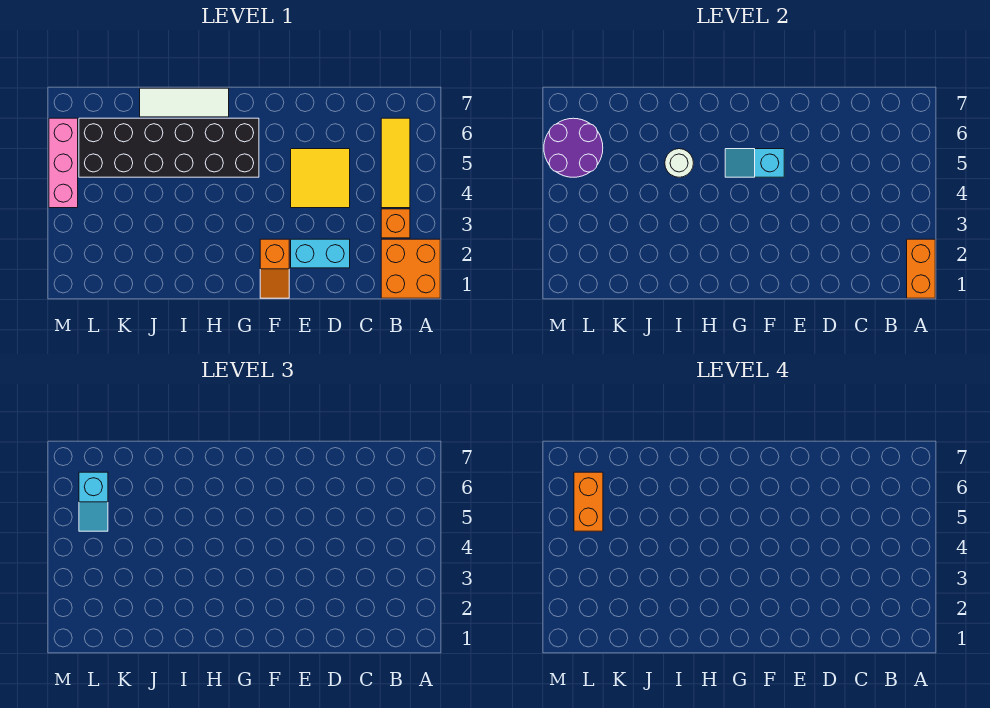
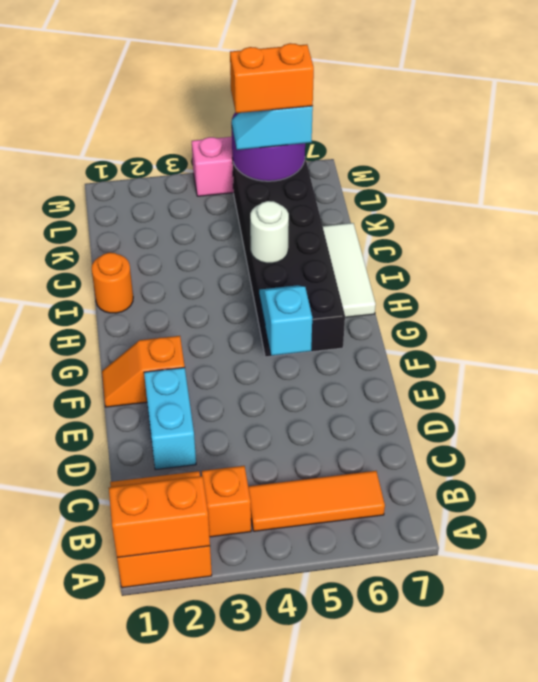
yellow tile B4:B6 level 1 -> orange tile B4:B6 level 1
yellow tile D4:E5 level 1 -> none
none -> orange round brick I1 level 1

